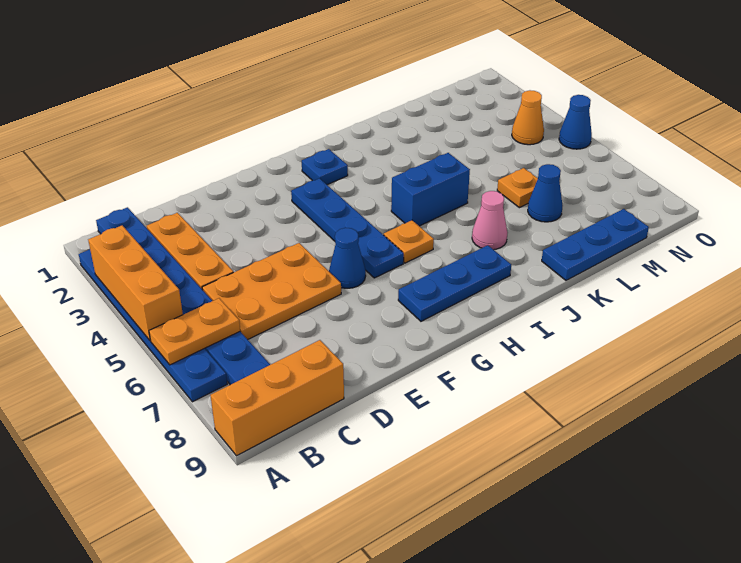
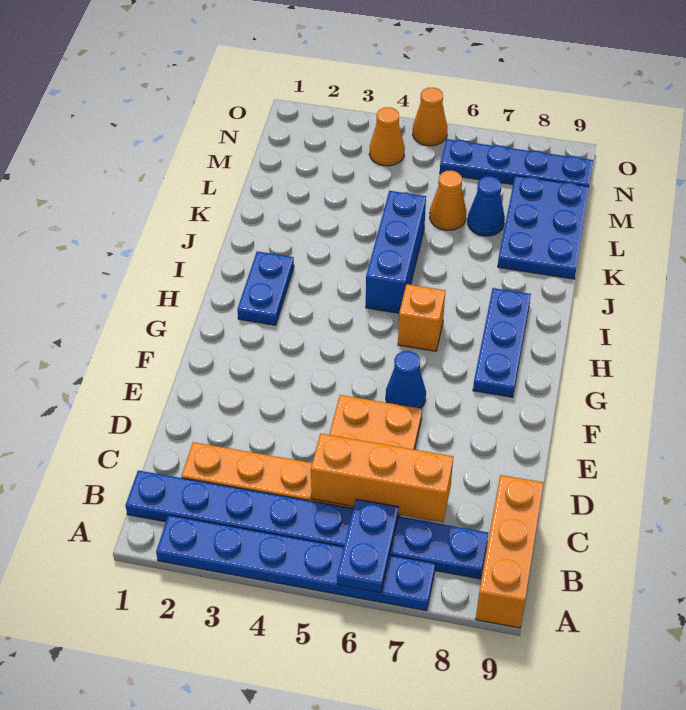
orange brick A3:A5 level 2 -> orange brick C5:C7 level 2
orange plate A6:B6 level 2 -> blue plate A6:B6 level 2
blue plate G3:G6 level 1 -> blue plate N6:N9 level 1
blue plate H2 level 1 -> blue plate H2:I2 level 1
orange plate H6 level 1 -> orange brick H6 level 1
blue brick I5:J5 level 1 -> blue brick I5:K5 level 1
pink cone J7 level 1 -> none
blue plate K9:M9 level 1 -> blue plate K8:M9 level 1
orange plate L6 level 1 -> orange cone L6 level 1
blue cone O5 level 1 -> orange cone O5 level 1

